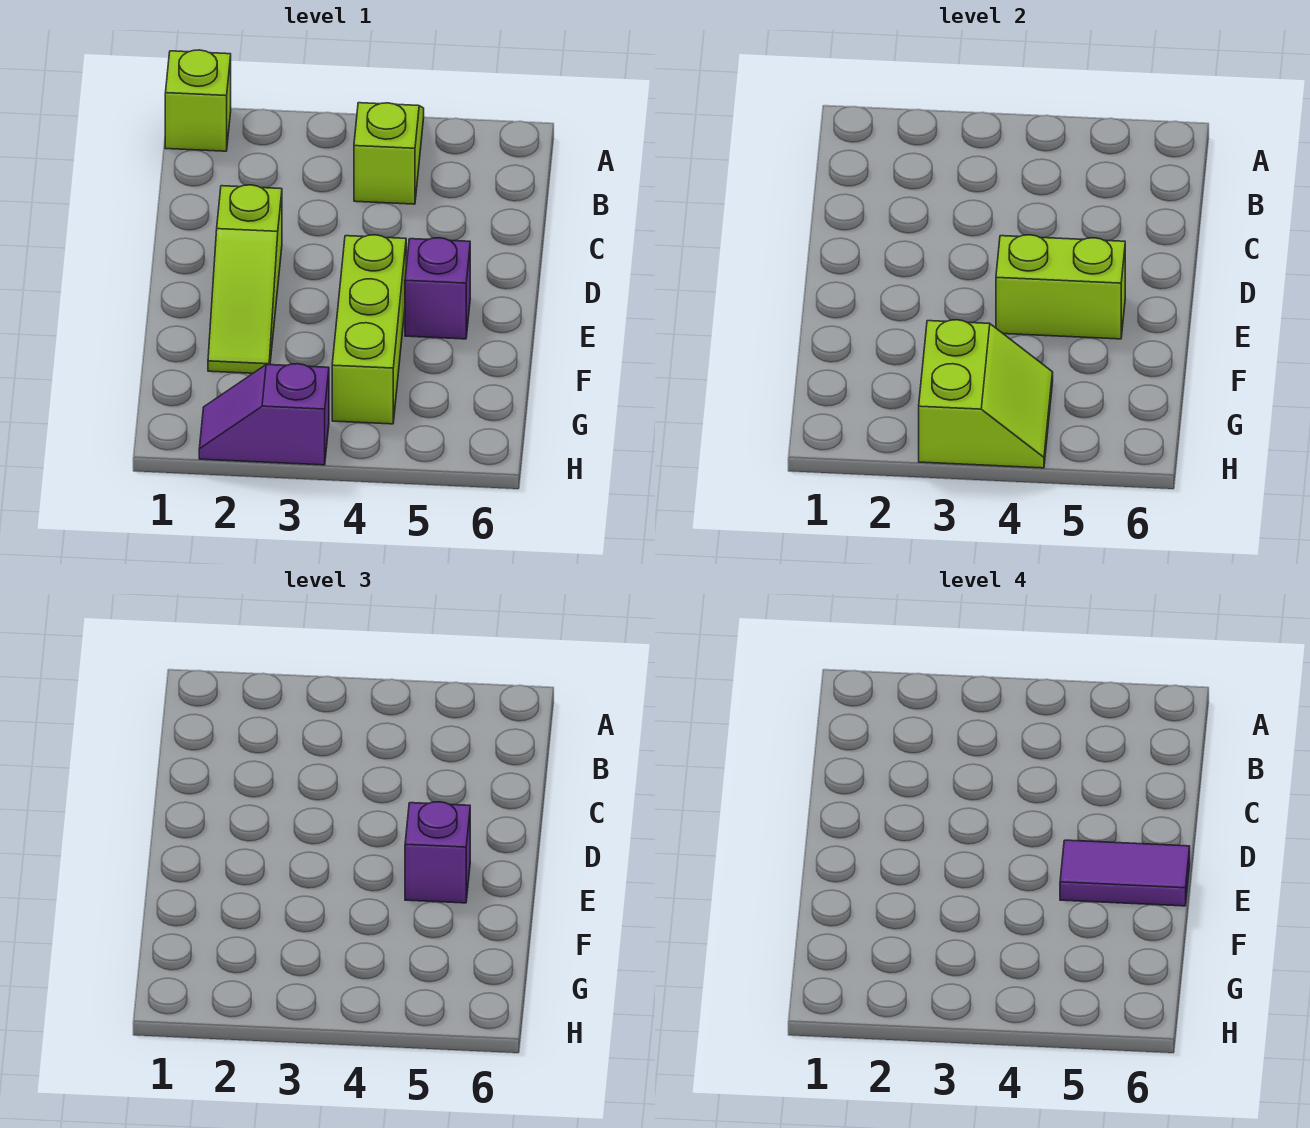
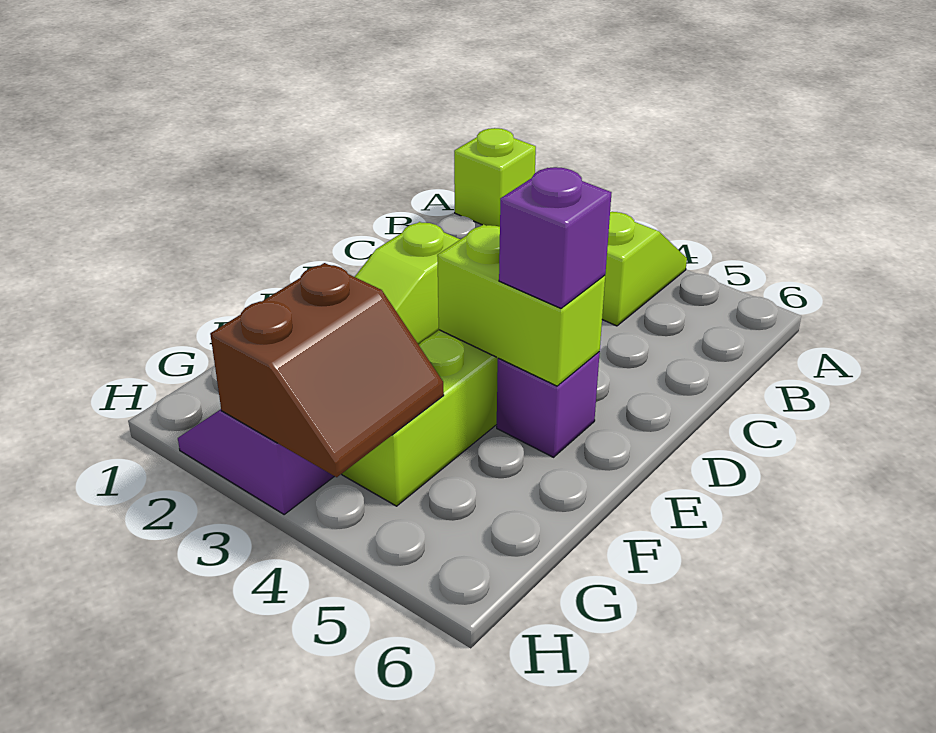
purple tile E5:E6 level 4 -> none
lime slope G3:H4 level 2 top 3 -> brown slope G3:H4 level 2 top 3

